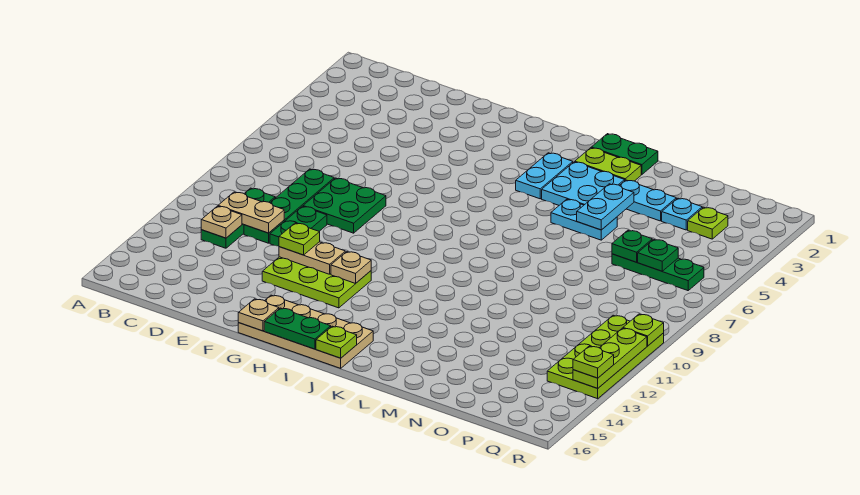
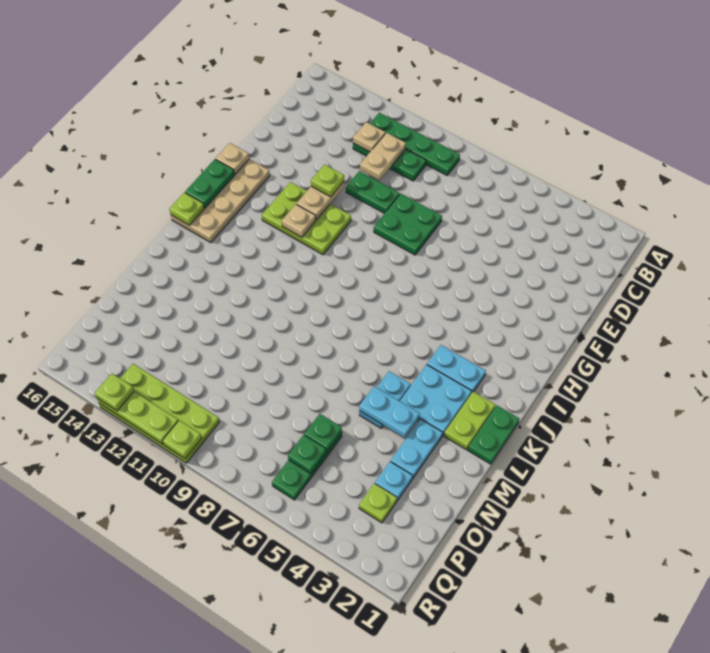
green plate D8:D11 level 1 -> green plate B9:B12 level 1
lime plate F12:H13 level 1 -> lime plate G11:H13 level 1

